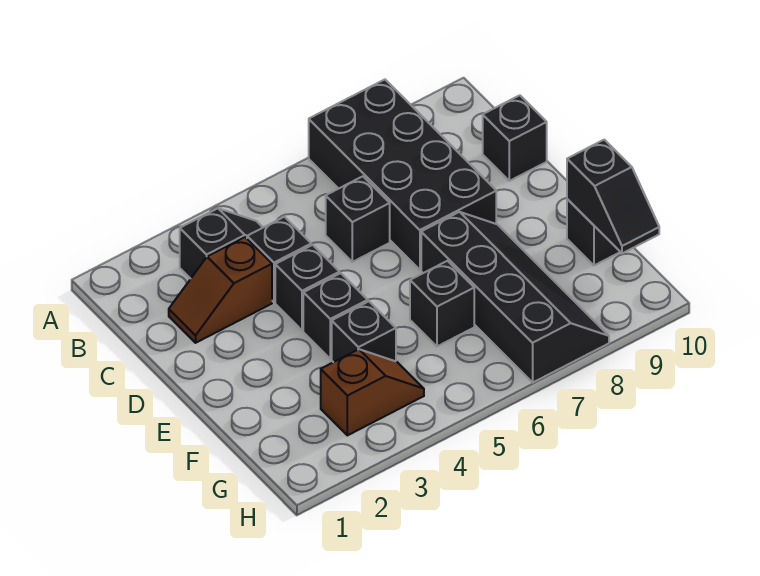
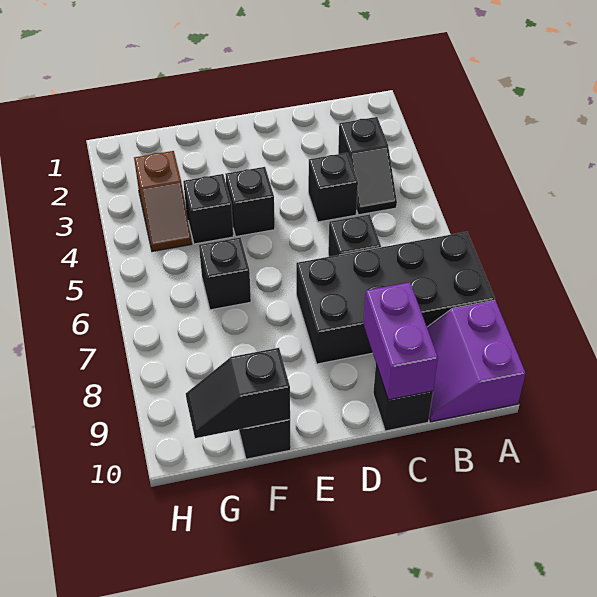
none -> purple slope A9:B10 level 1 top A
brown slope C2:C3 level 1 top 3 -> none
none -> purple brick C9:C10 level 2
black brick D4 level 1 -> none
black slope E7:H8 level 1 top 7 -> none

